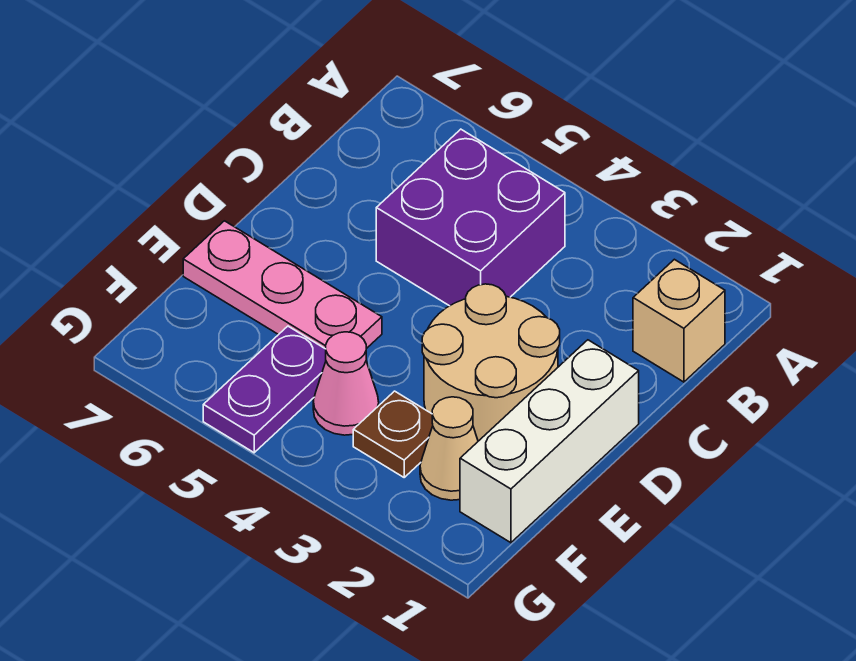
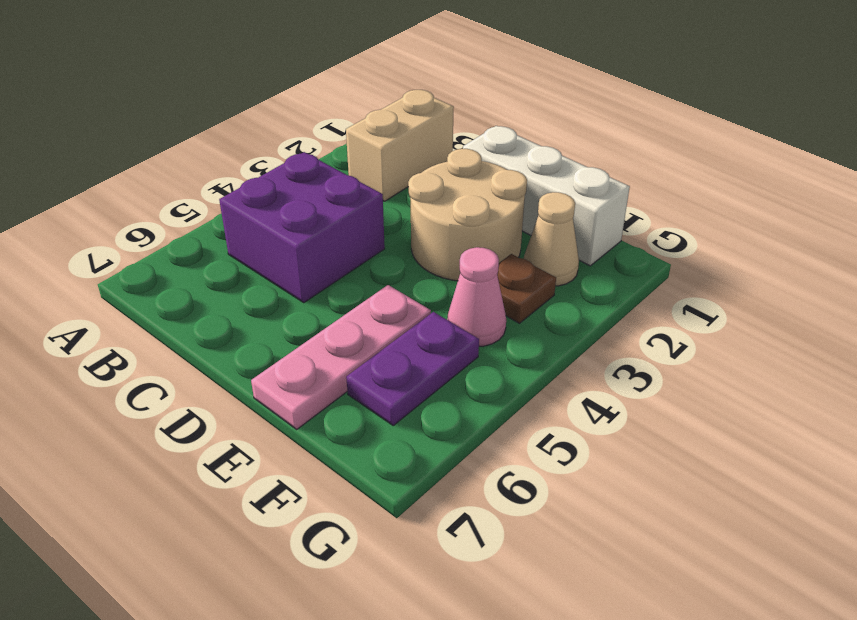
tan brick B1 level 1 -> tan brick B1:B2 level 1
purple plate F5:G5 level 1 -> purple plate F5:F6 level 1

